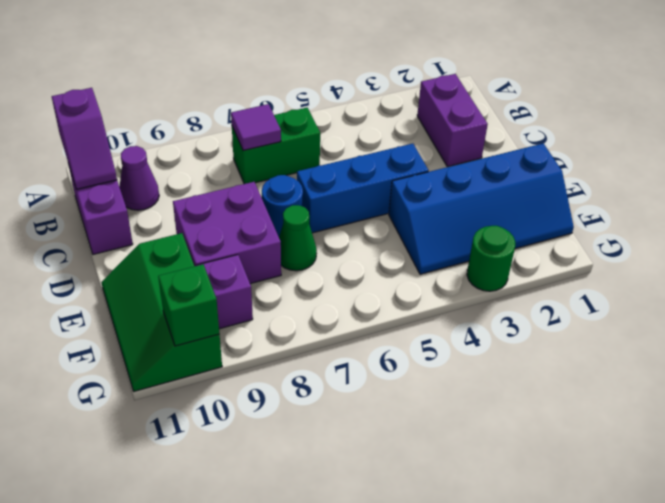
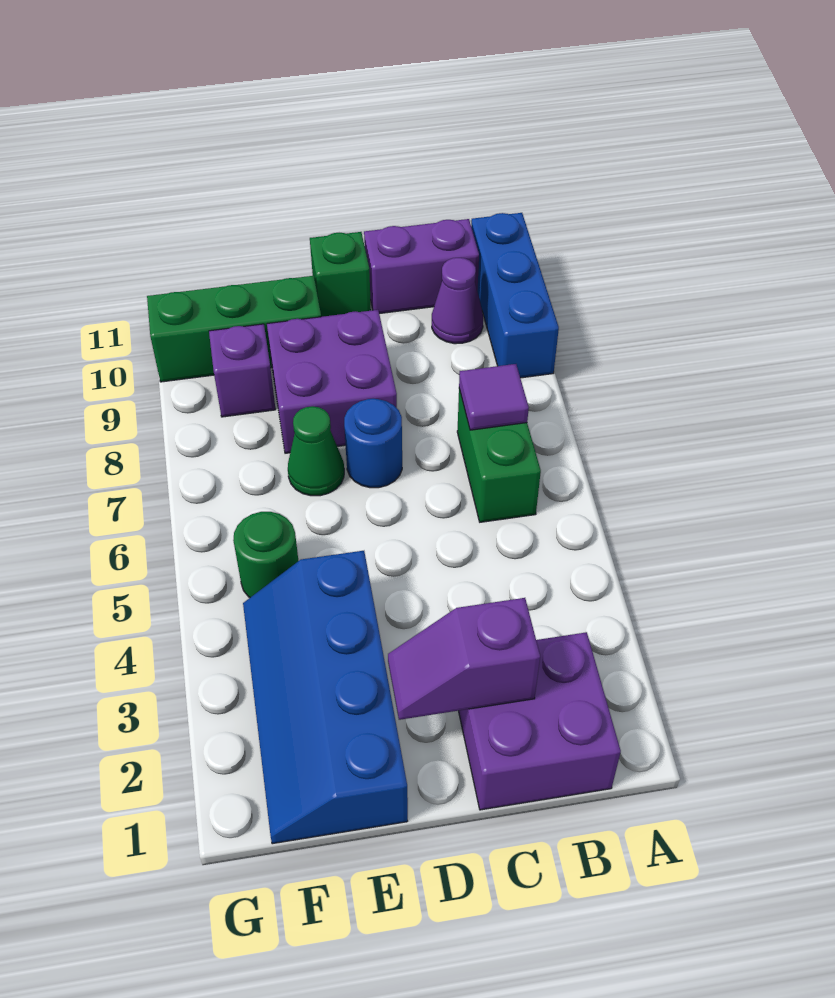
purple slope A11:B11 level 2 top A -> purple slope C2:D2 level 2 top C
purple brick B2:C2 level 1 -> purple brick B1:C2 level 1
blue brick D4:D6 level 1 -> blue brick A9:A11 level 1
green round brick G3 level 1 -> green round brick F5 level 1
green brick G10 level 2 -> green brick D11 level 1

